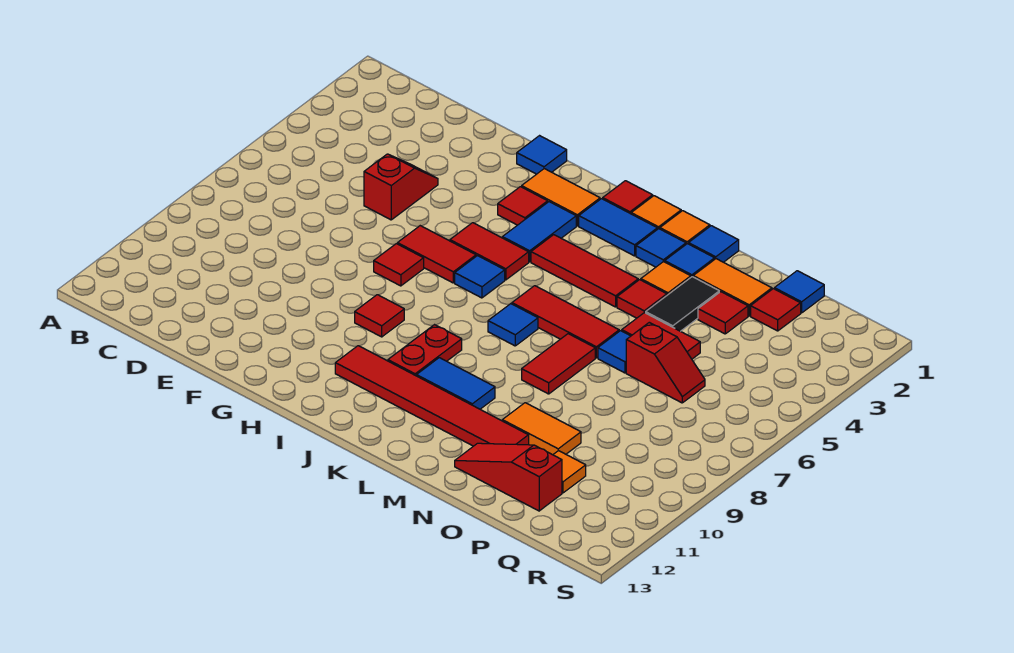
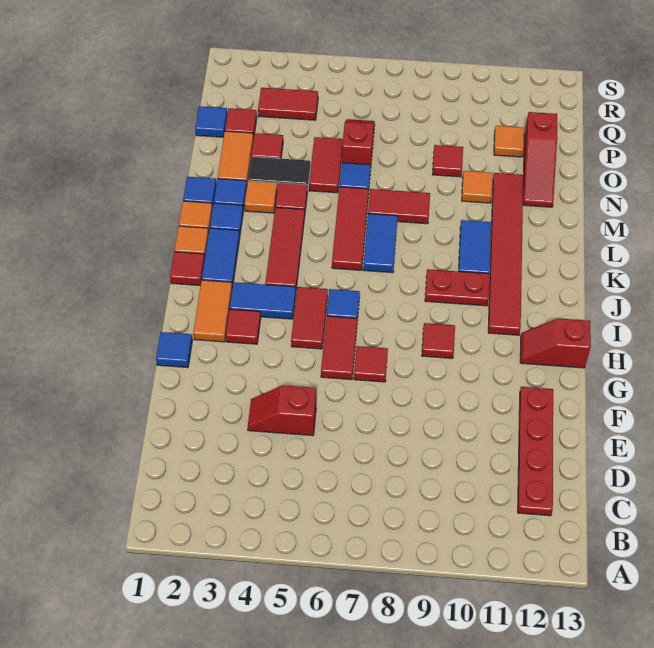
none -> red plate C12:F12 level 1
none -> red slope H12:H13 level 1 top 13
blue tile K7 level 1 -> blue tile K7:L7 level 1
orange tile N10:O10 level 1 -> orange tile N10 level 1
none -> red tile O9 level 1
none -> red tile Q3:Q4 level 1

